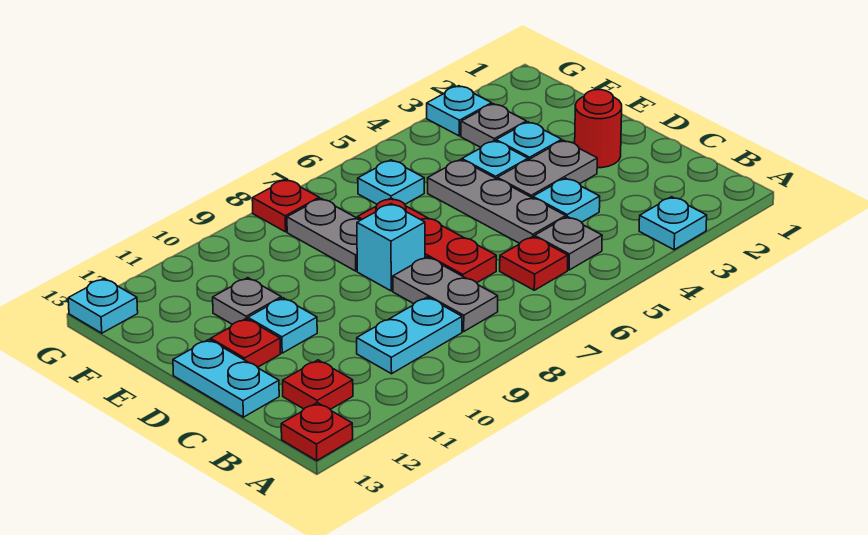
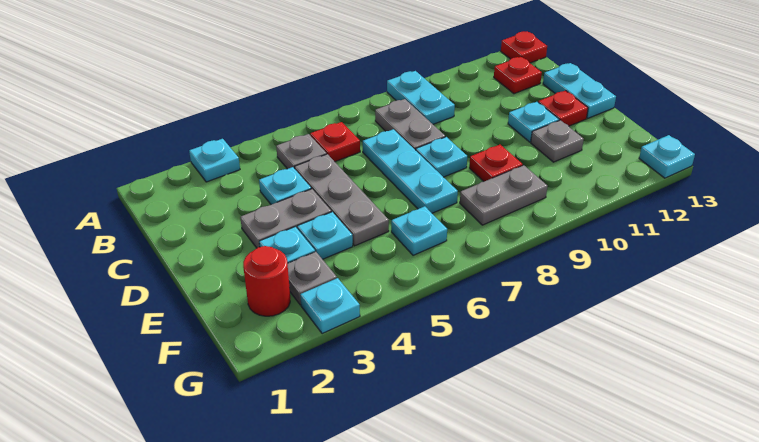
cyan plate B9:B10 level 1 -> cyan plate A9:B9 level 1
red plate C7:E7 level 1 -> cyan plate C7:E7 level 1
red round brick D2 level 1 -> red round brick F2 level 1
cyan brick D8 level 1 -> cyan plate D8 level 1
grey plate E8:F8 level 1 -> grey plate F8:F9 level 1
red plate G8 level 1 -> red plate E9 level 1

